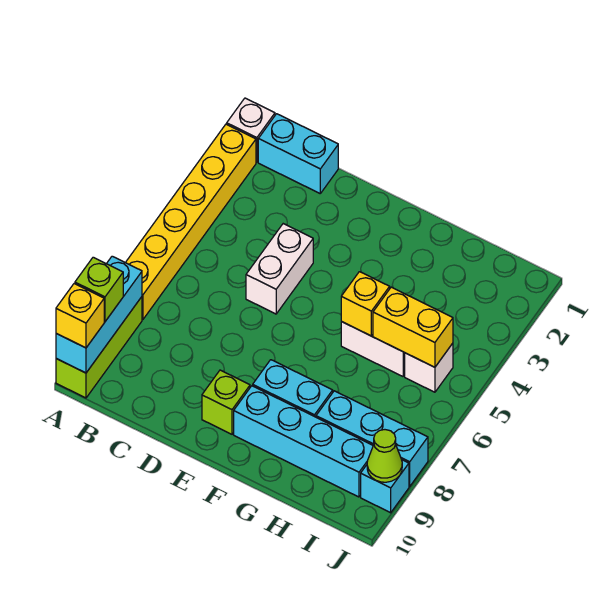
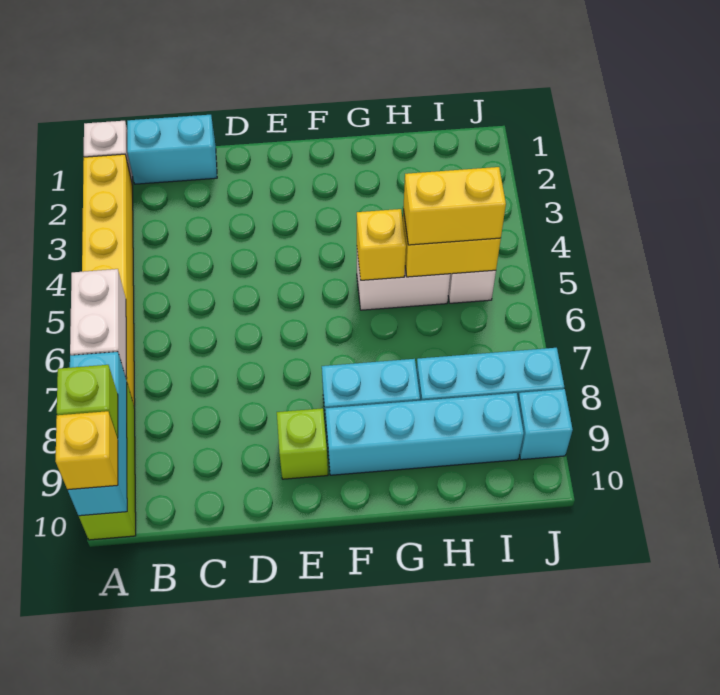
white brick D4:D5 level 1 -> white brick A6:A7 level 2
none -> yellow brick H5:I5 level 3
lime cone J9 level 2 -> none

